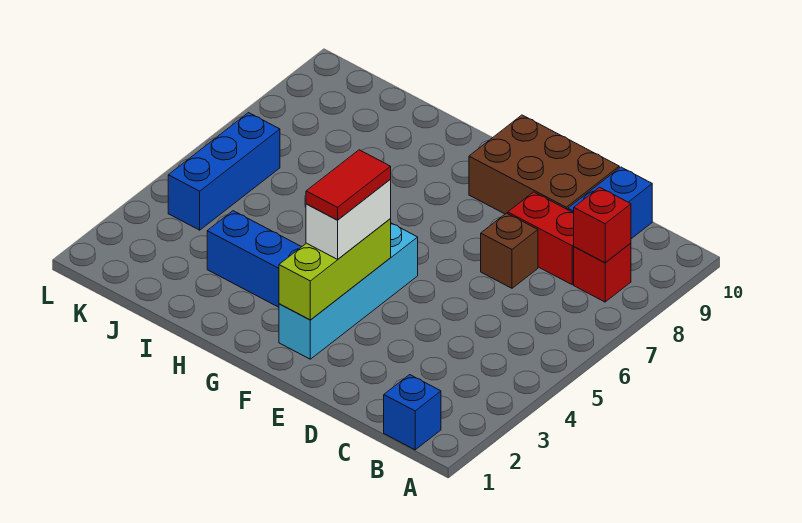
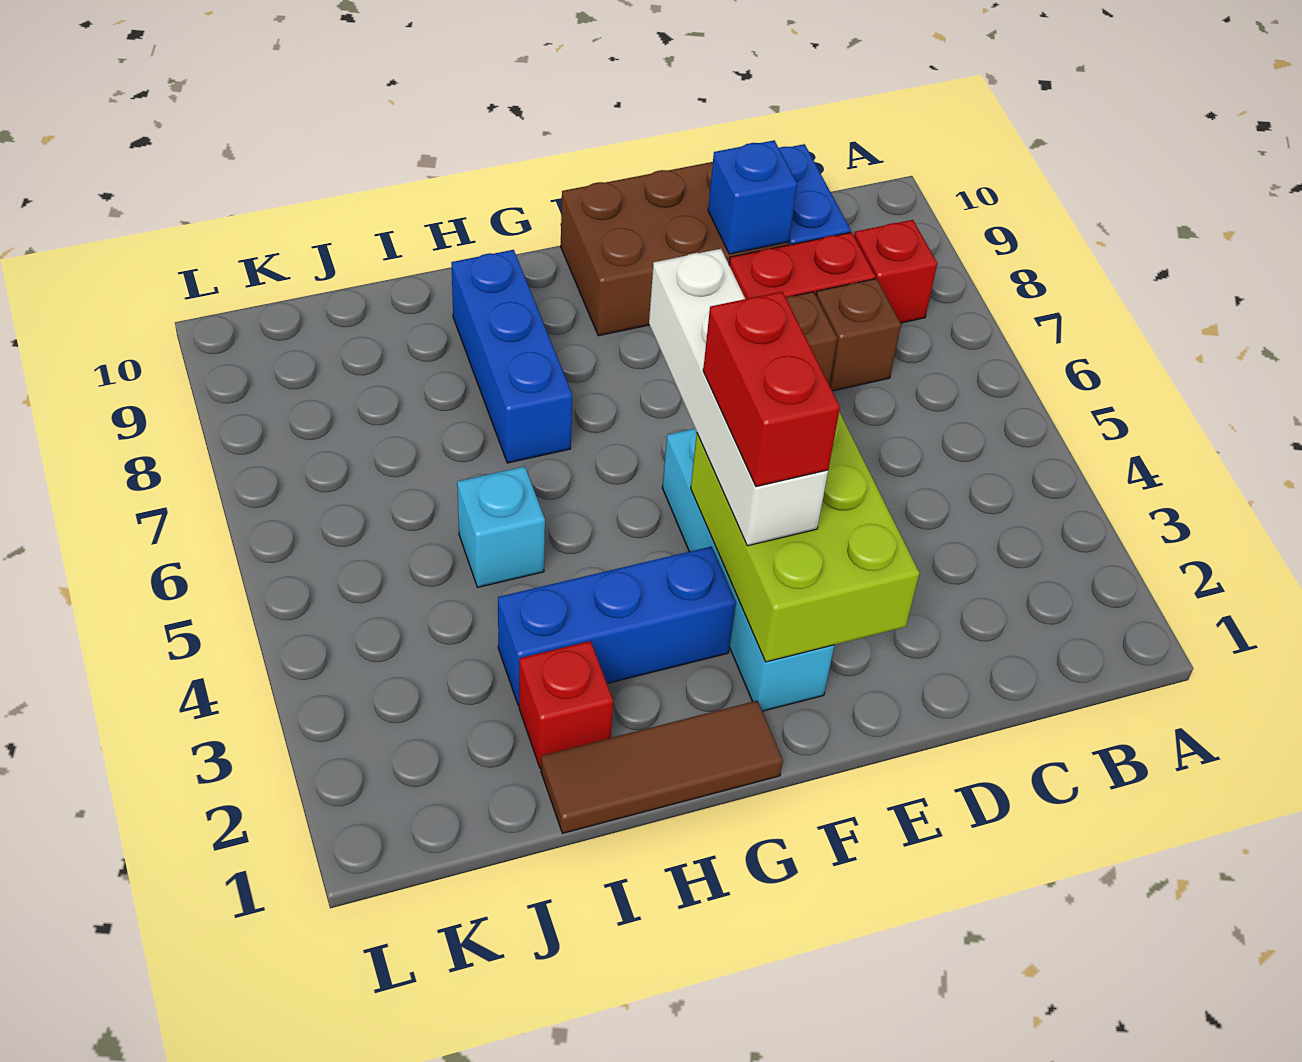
blue brick B1 level 1 -> blue brick D9 level 2
red brick B8 level 2 -> red brick I2 level 1
none -> brown brick C7 level 1
lime brick F2:F4 level 2 -> lime brick E2:F4 level 2
white brick F3:F4 level 3 -> white brick F3:F6 level 3
red tile F3:F4 level 4 -> red brick F3:F4 level 4
none -> brown tile G1:I1 level 1
none -> cyan brick I5 level 1
blue brick K4:K6 level 1 -> blue brick H7:H9 level 1

